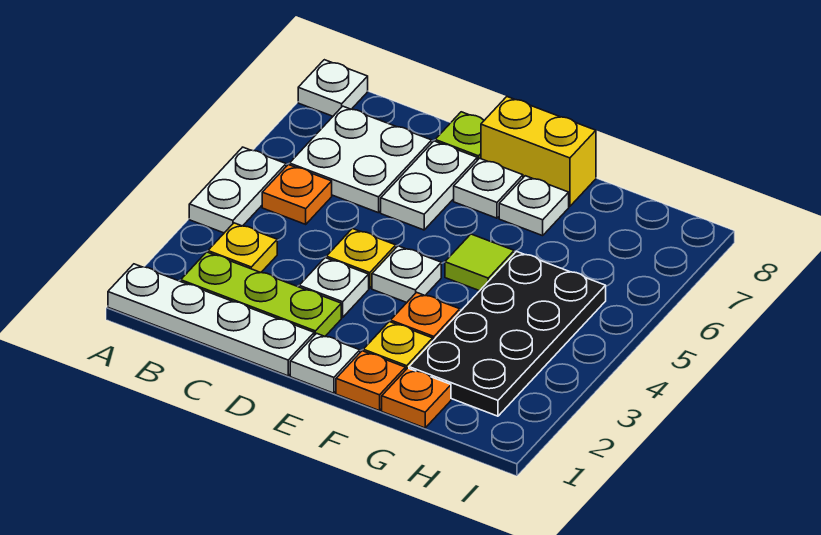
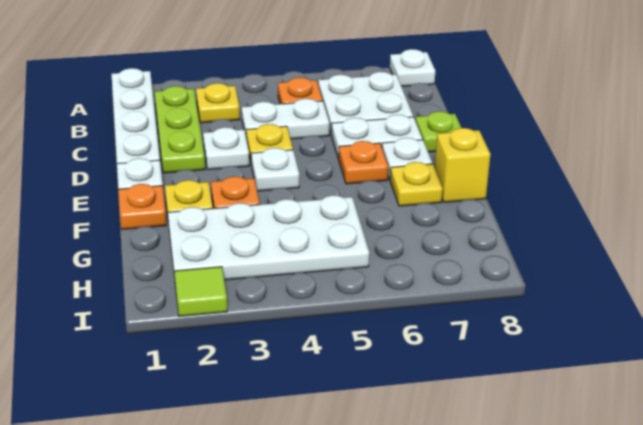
white plate A4:A5 level 1 -> white plate C4:C5 level 1
yellow brick E8:F8 level 1 -> yellow brick F8 level 1
lime tile F5 level 1 -> lime tile I2 level 1
white plate F7 level 1 -> yellow plate F7 level 1
orange plate G1 level 1 -> orange plate E6 level 1
black plate G2:H5 level 1 -> white plate G2:H5 level 1

